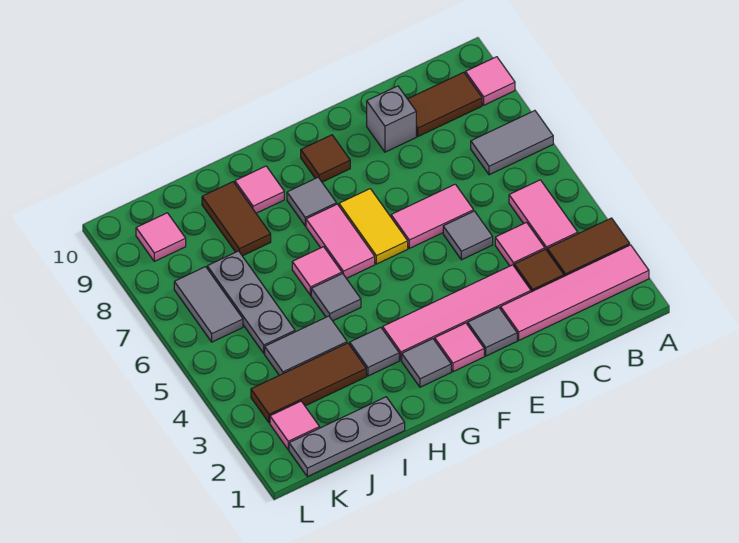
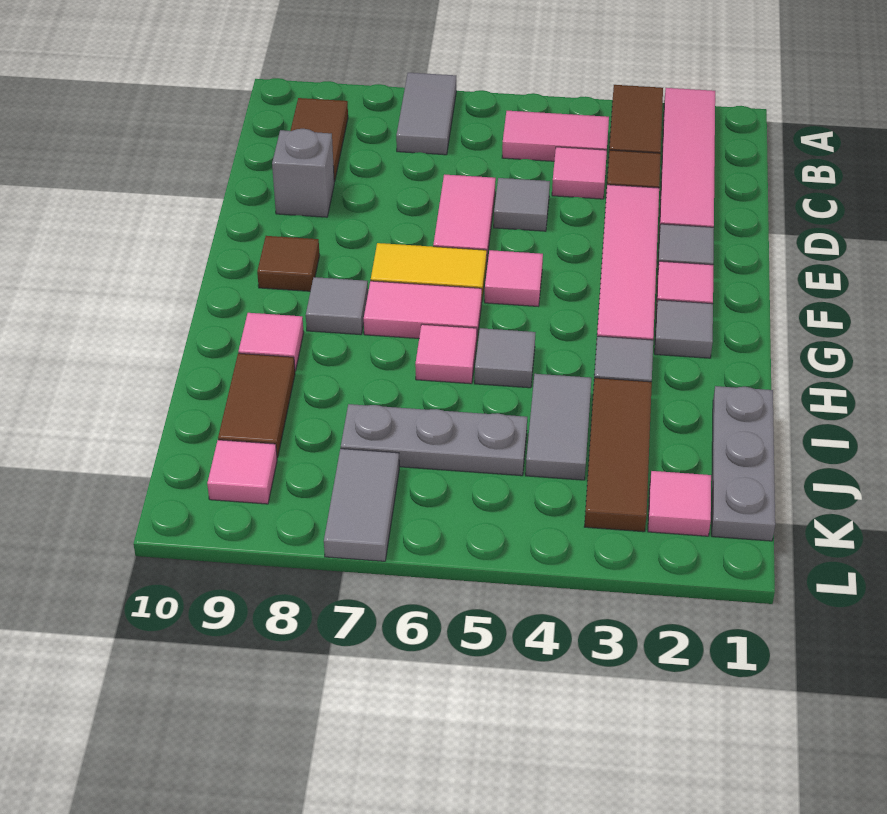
pink tile A9 level 1 -> pink tile F5 level 1
brown tile I8:I9 level 1 -> brown tile I9:J9 level 1
grey tile K6:K7 level 1 -> grey tile K7:L7 level 1

